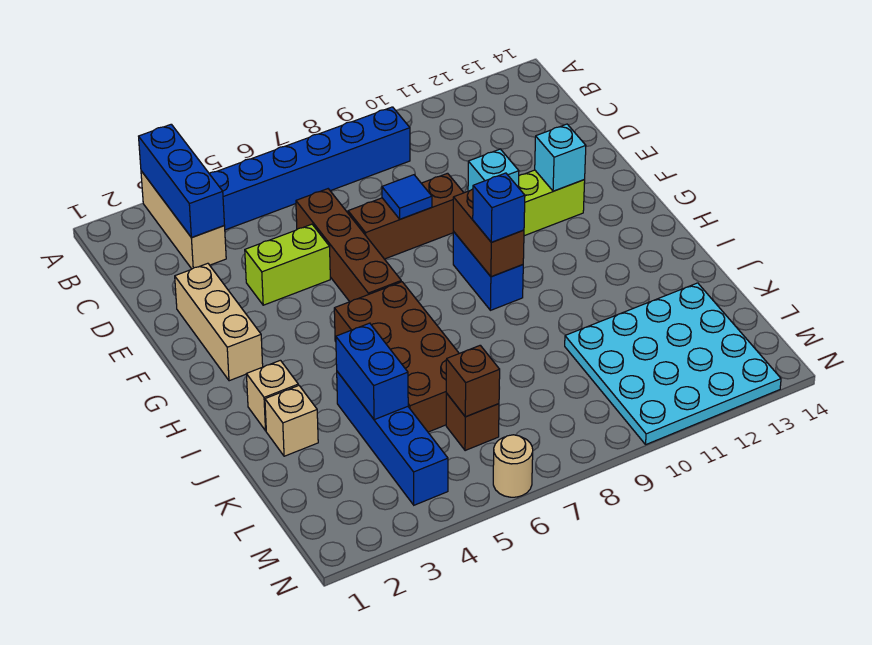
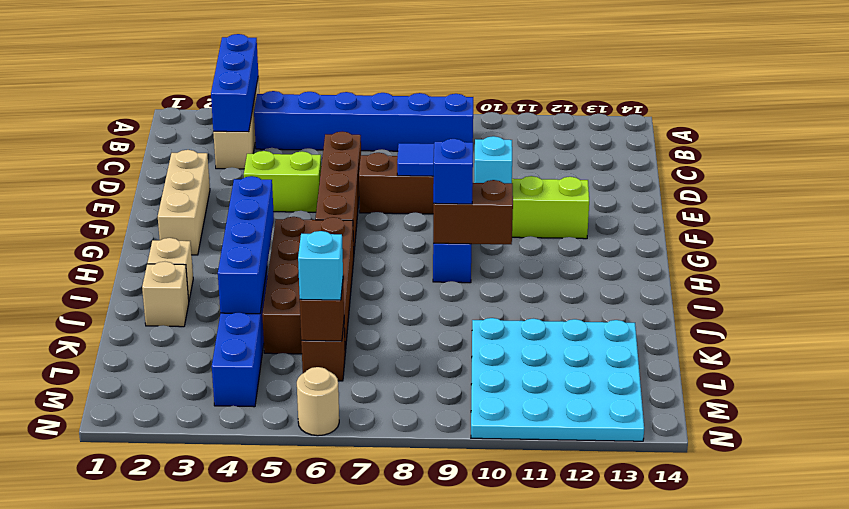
cyan brick F12 level 2 -> cyan brick L6 level 3
brown brick G9:H9 level 2 -> brown brick H9:H10 level 2
blue brick J4:K4 level 2 -> blue brick H4:K4 level 2

